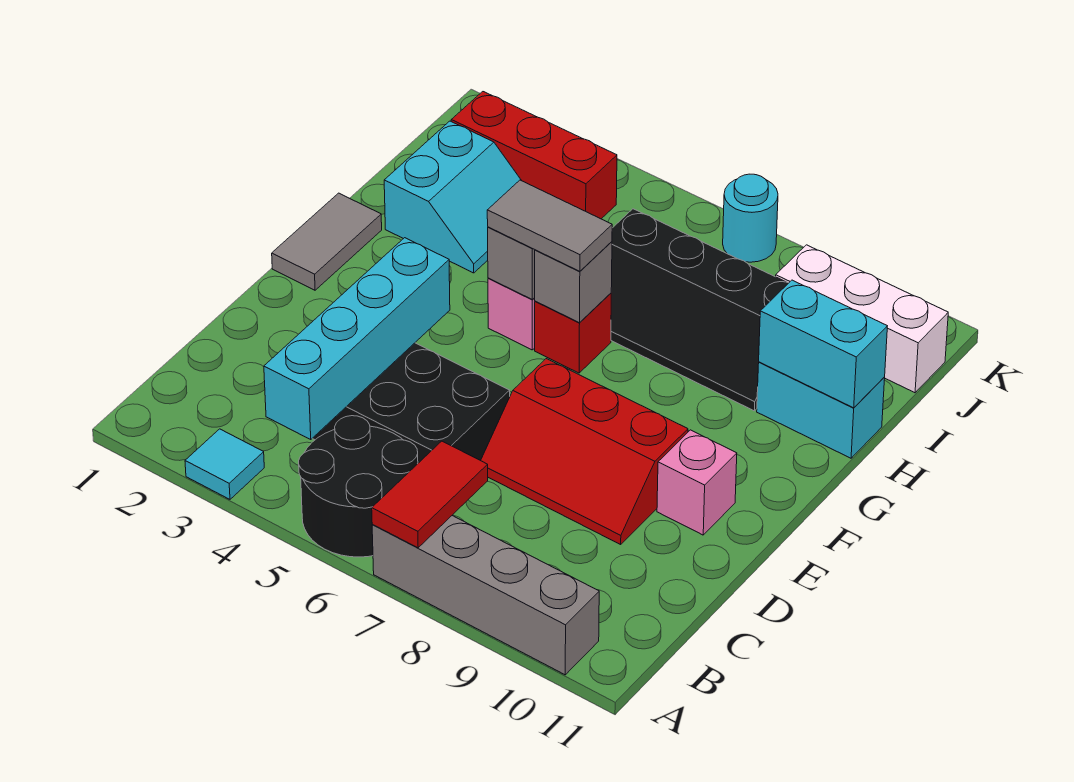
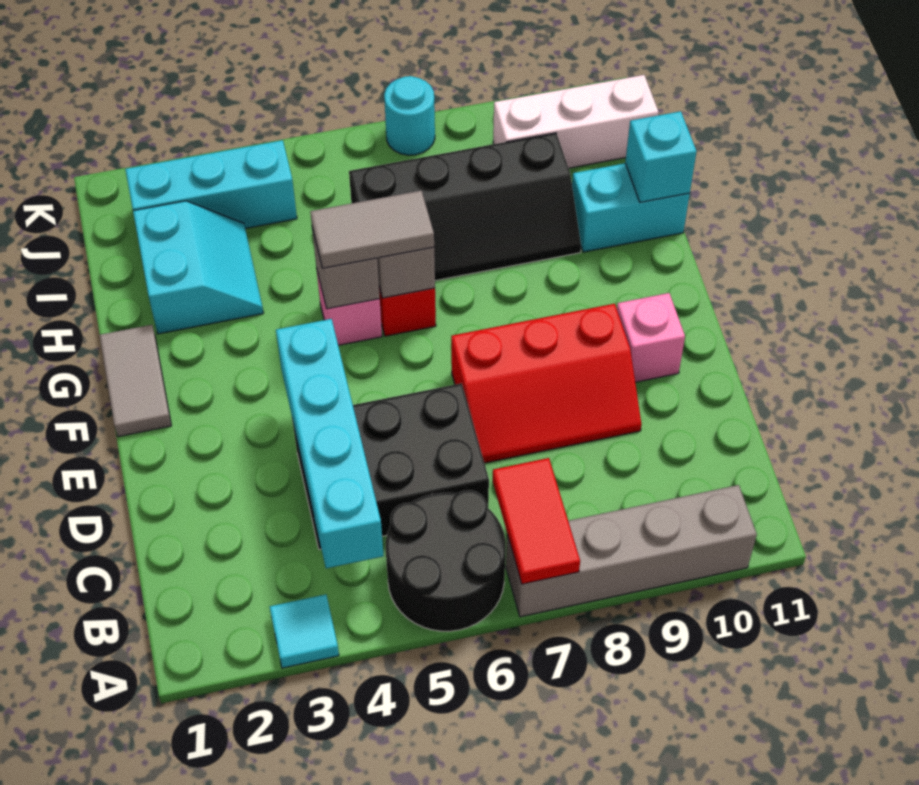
cyan brick H10:H11 level 2 -> cyan brick H11 level 2
red brick J2:J4 level 1 -> cyan brick J2:J4 level 1

